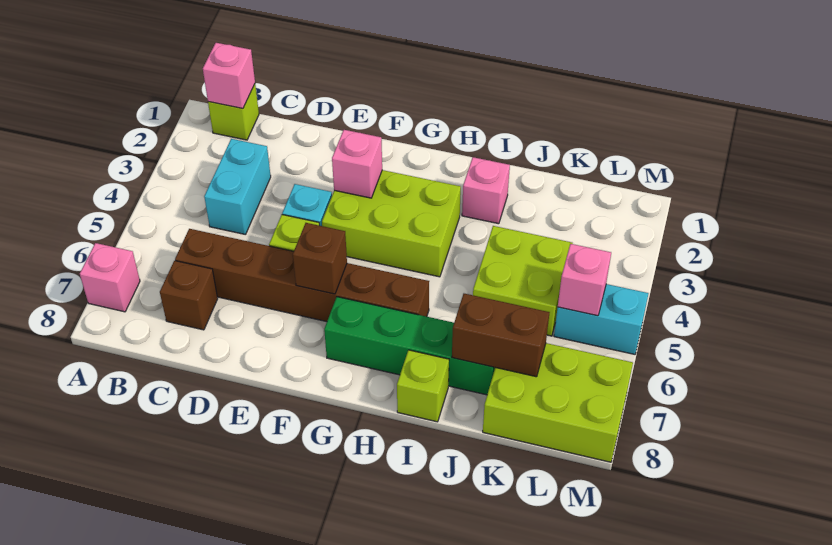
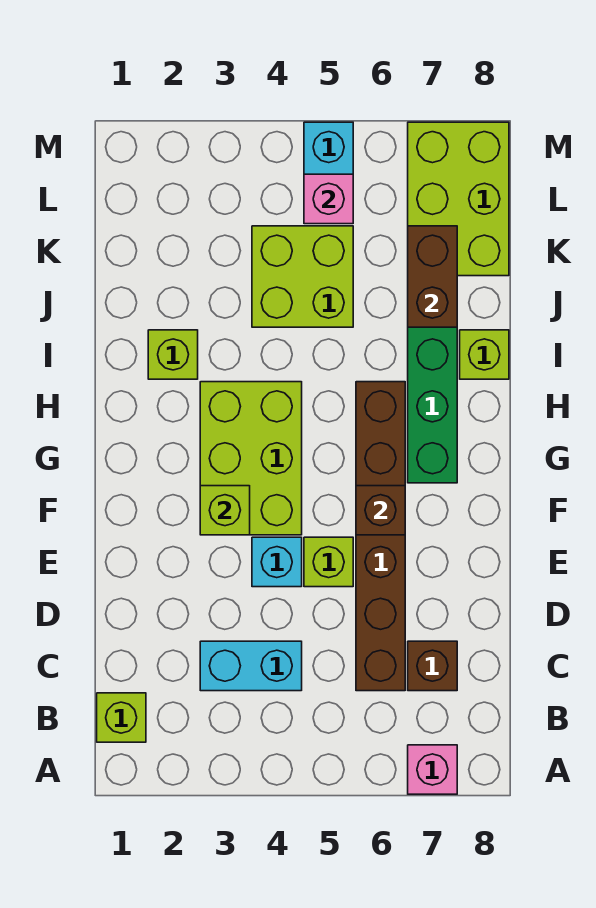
pink brick B1 level 2 -> none
pink brick F3 level 2 -> lime brick F3 level 2
pink brick I2 level 1 -> lime brick I2 level 1

